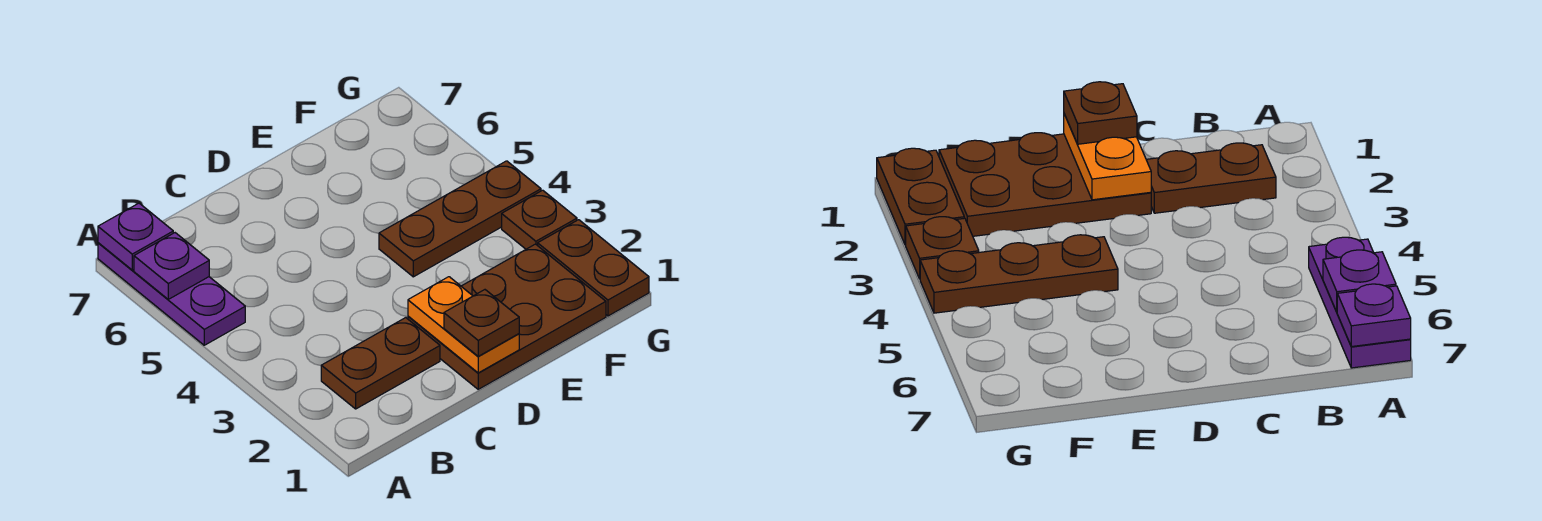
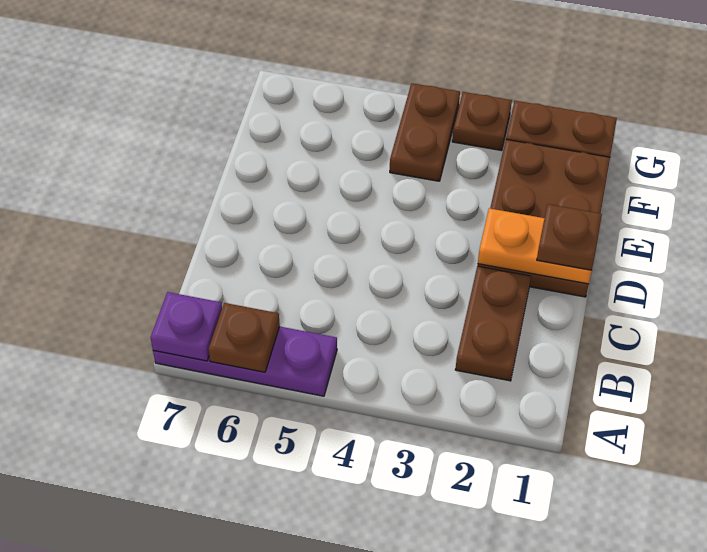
purple plate A6 level 2 -> brown plate A6 level 2
brown plate E4:G4 level 1 -> brown plate F4:G4 level 1

